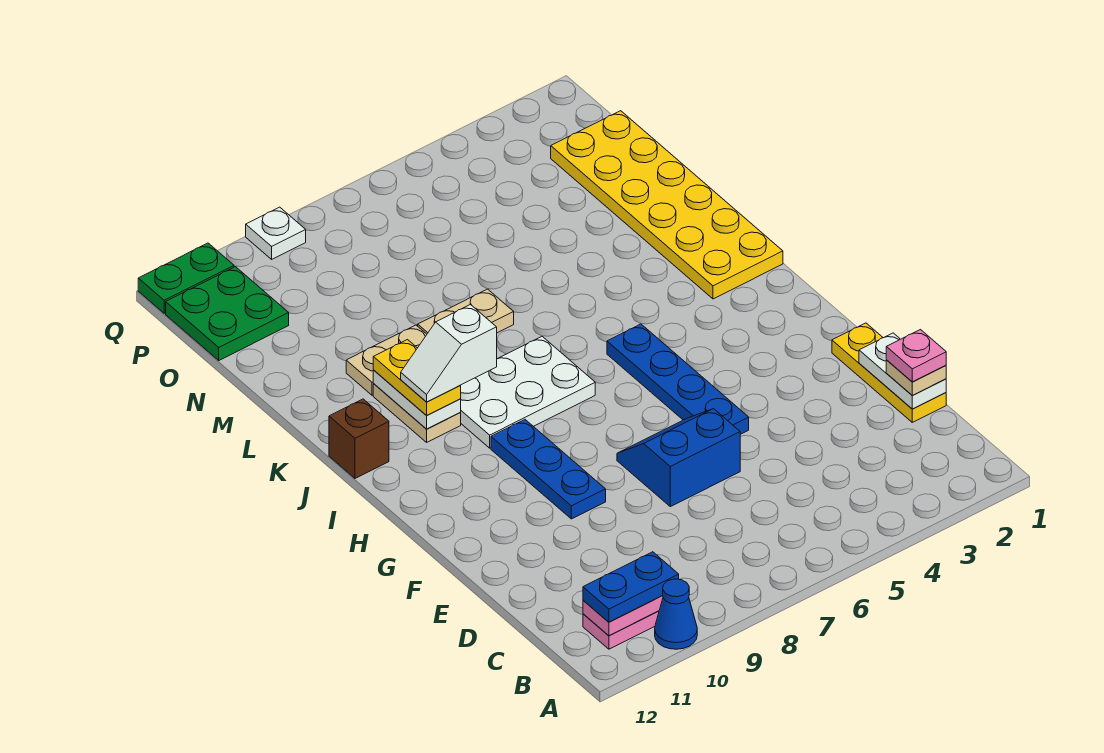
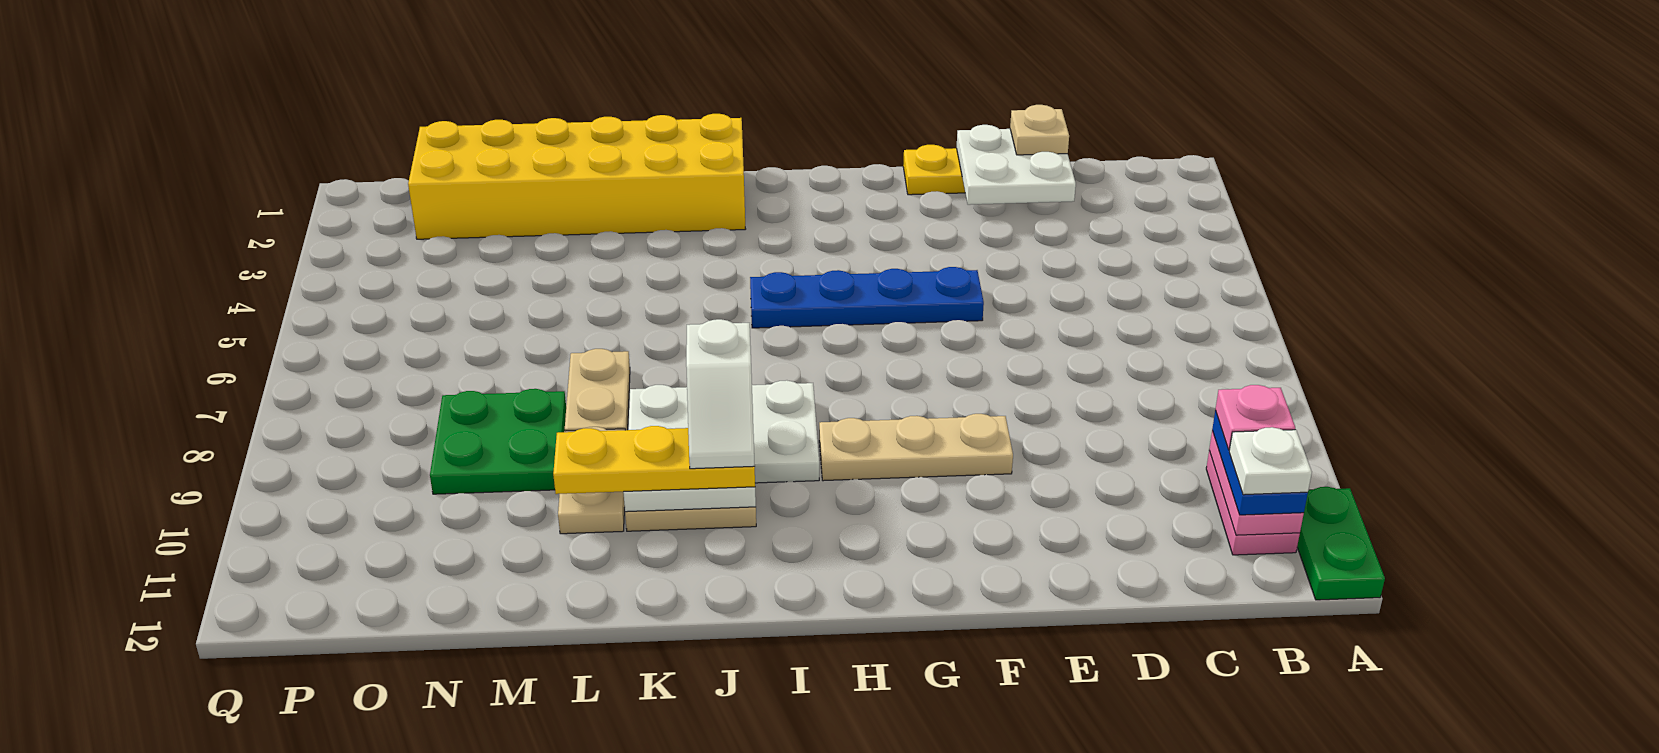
blue cone A10 level 1 -> none
white plate D1:E1 level 2 -> white plate D1:E2 level 2
pink plate D1 level 4 -> pink plate B10 level 4
blue slope E6:F7 level 1 top E -> none
blue plate F9:H9 level 1 -> tan plate F9:H9 level 1
white plate I7:J9 level 1 -> white plate I8:K9 level 1
yellow plate J1:O2 level 1 -> yellow brick J1:O2 level 1
yellow plate J10:K10 level 3 -> yellow plate J10:L10 level 3
brown brick J12 level 1 -> none
green plate O11:P12 level 1 -> green plate M8:N9 level 1
white plate Q9 level 1 -> white plate B11 level 4
green plate Q11:Q12 level 1 -> green plate A11:A12 level 1

